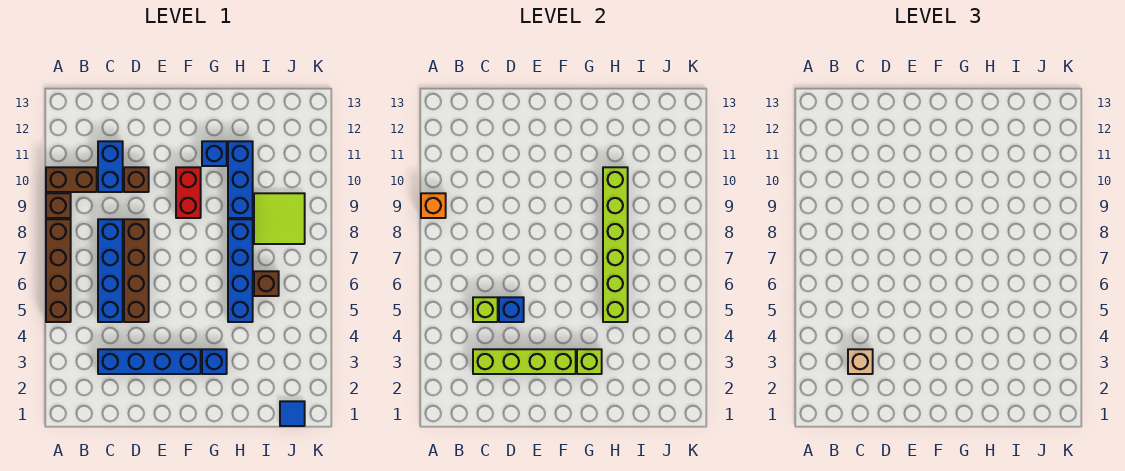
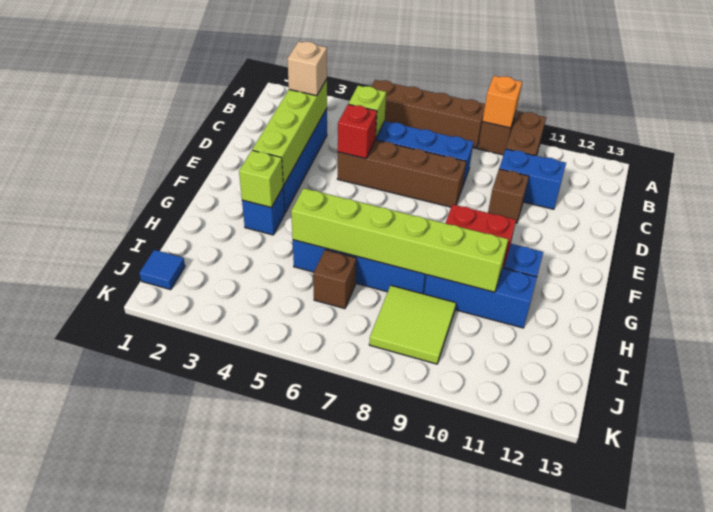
blue brick D5 level 2 -> red brick D5 level 2

